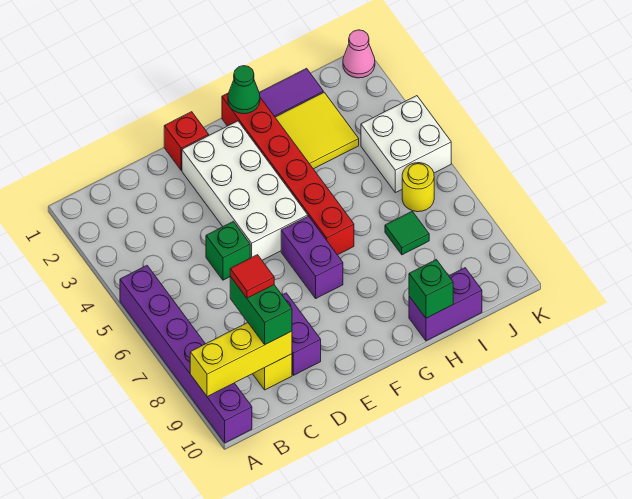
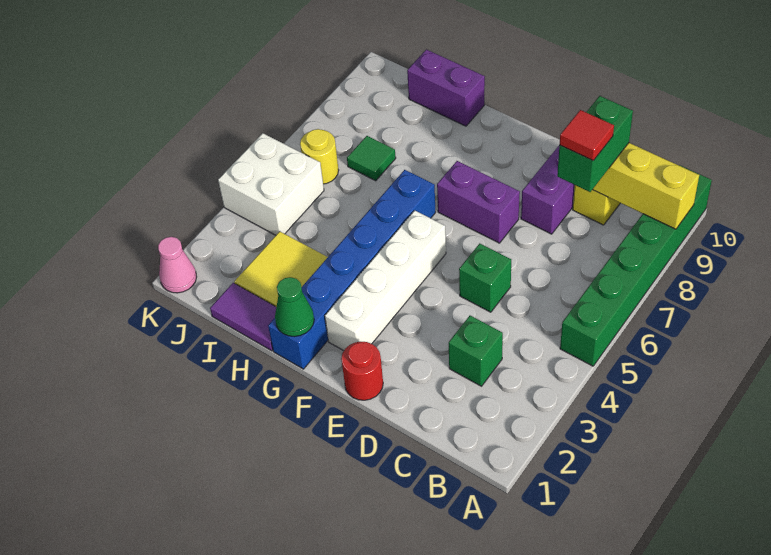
purple brick A5:A10 level 1 -> green brick A5:A10 level 1
red brick E1 level 1 -> red round brick E1 level 1
white brick E2:F5 level 1 -> white brick F2:F5 level 1
purple brick F6:F7 level 1 -> purple brick E7:F7 level 1
red brick G1:G6 level 1 -> blue brick G1:G6 level 1
green brick H10 level 2 -> green brick C3 level 1

